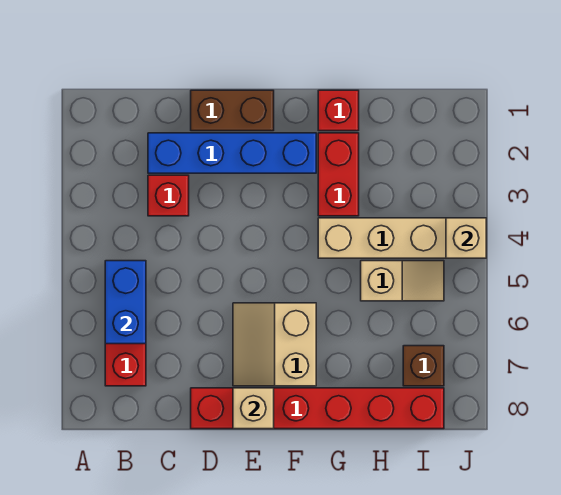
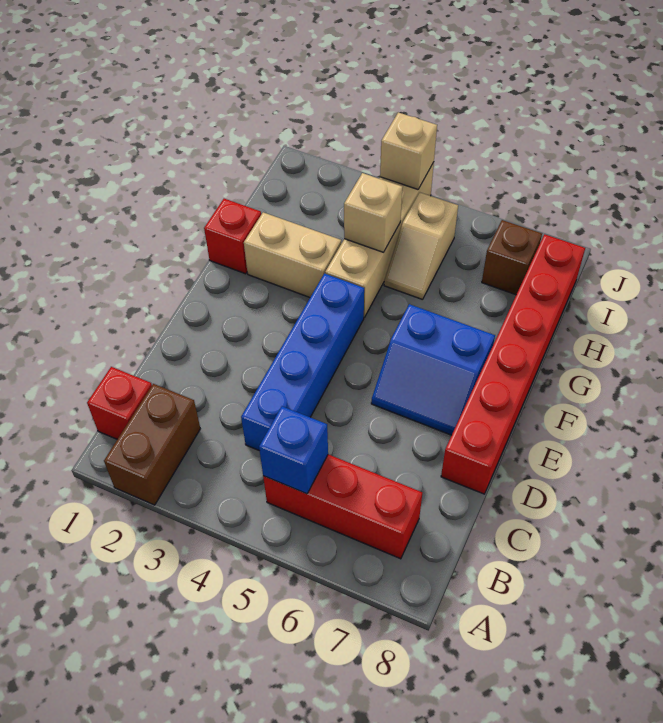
blue brick B5:B6 level 2 -> blue brick B5 level 2
blue brick C2:F2 level 1 -> blue brick C4:F4 level 1
red brick C3 level 1 -> red brick B1 level 1
brown brick D1:E1 level 1 -> brown brick A2:B2 level 1
tan slope E6:F7 level 1 top F -> blue slope E6:F7 level 1 top F
tan brick E8 level 2 -> tan brick H4 level 2
red brick G2:G3 level 1 -> tan brick G2:G3 level 1
tan slope H5:I5 level 1 top H -> tan slope H5:I5 level 1 top I

